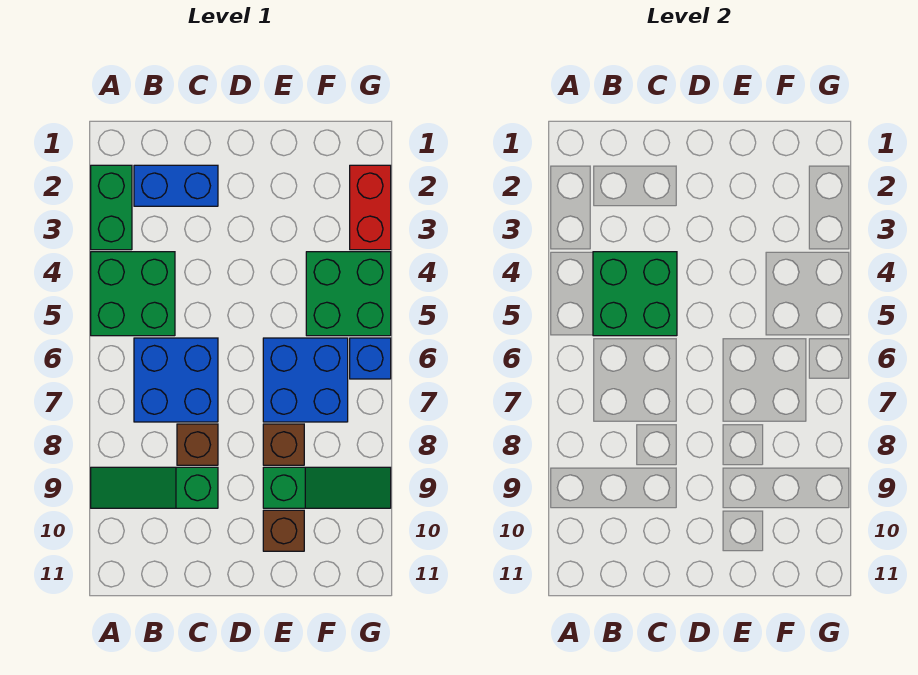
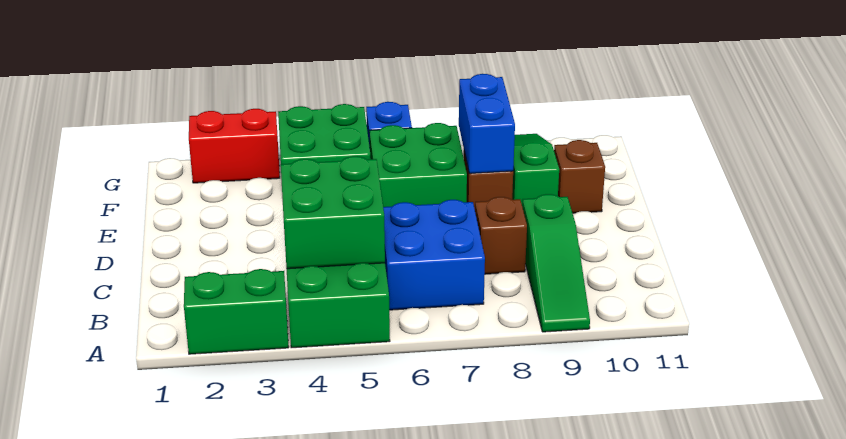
blue brick B2:C2 level 1 -> blue brick E8:F8 level 2
blue brick E6:F7 level 1 -> green brick E6:F7 level 1

